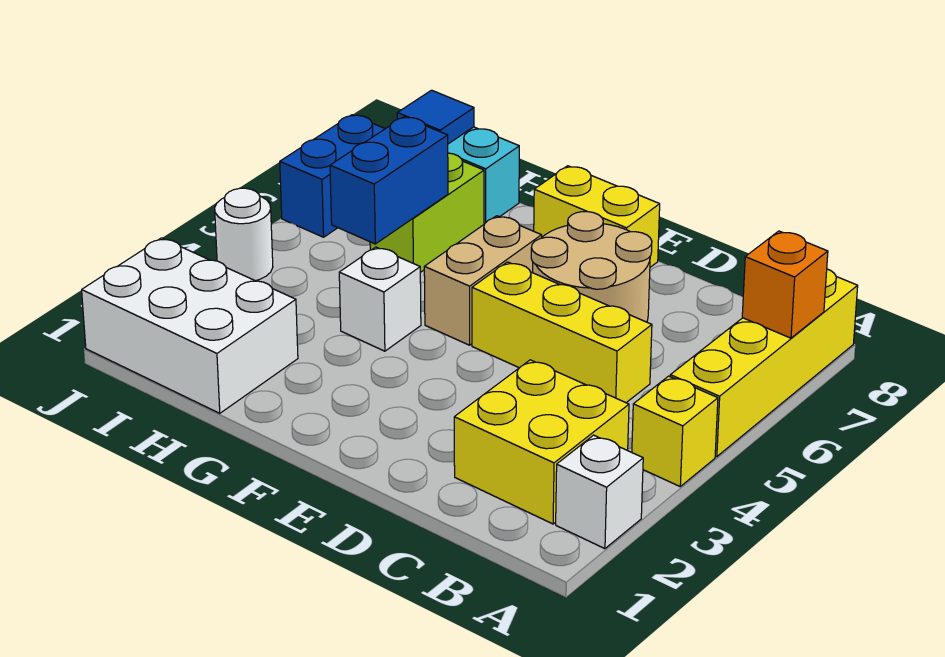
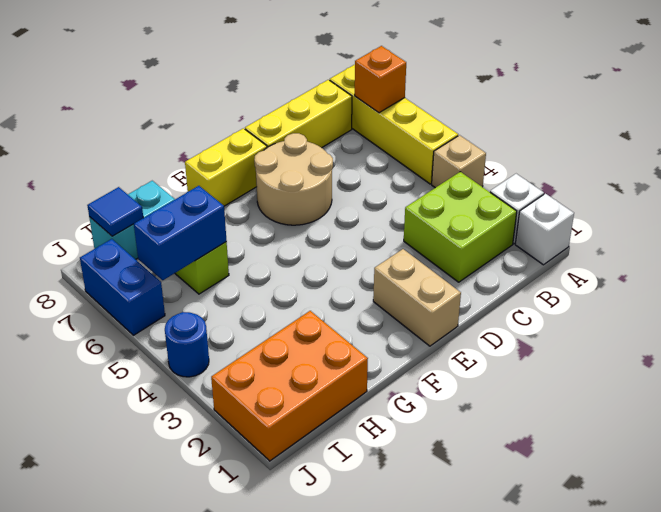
yellow brick A4 level 1 -> tan brick A4 level 1
yellow brick B2:C3 level 1 -> lime brick B2:C3 level 1
yellow brick C5:E5 level 1 -> yellow brick B8:D8 level 1
tan brick F5:F6 level 1 -> tan brick E1:E2 level 1
white brick G4 level 1 -> white brick A1 level 1
white brick H1:J2 level 1 -> orange brick H1:J2 level 1
blue brick H5:H6 level 2 -> blue brick H6:I6 level 2
white round brick J4 level 1 -> blue round brick J4 level 1

